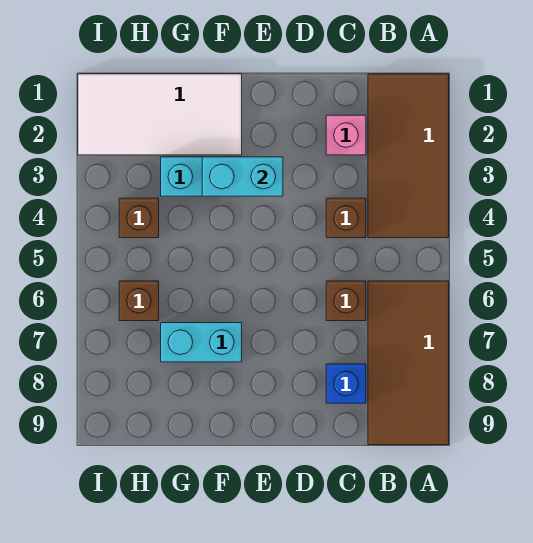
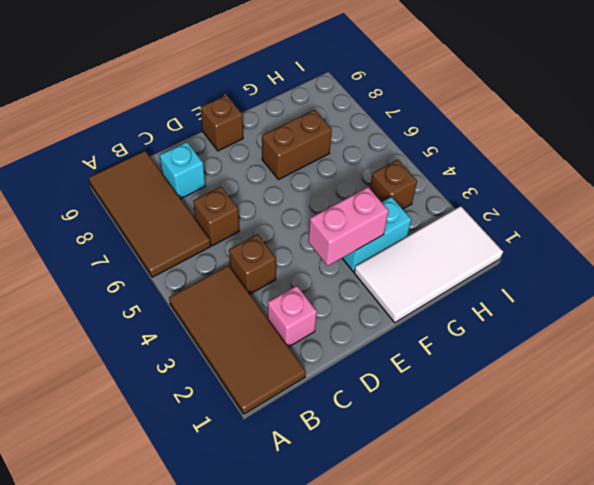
blue brick C8 level 1 -> cyan brick C8 level 1
cyan brick E3:F3 level 2 -> pink brick E3:F3 level 2
cyan brick F7:G7 level 1 -> brown brick F7:G7 level 1
brown brick H6 level 1 -> brown brick E9 level 1

